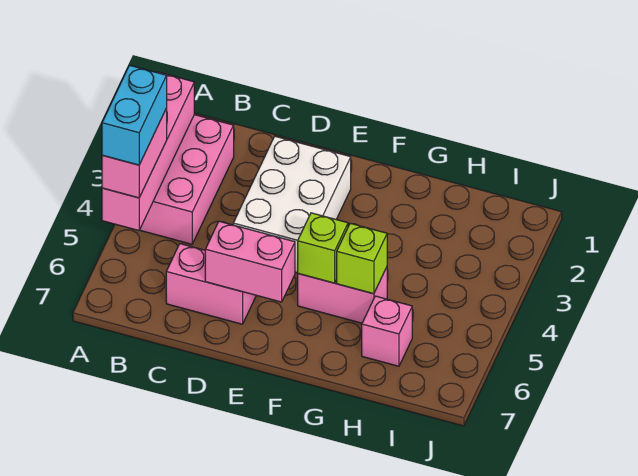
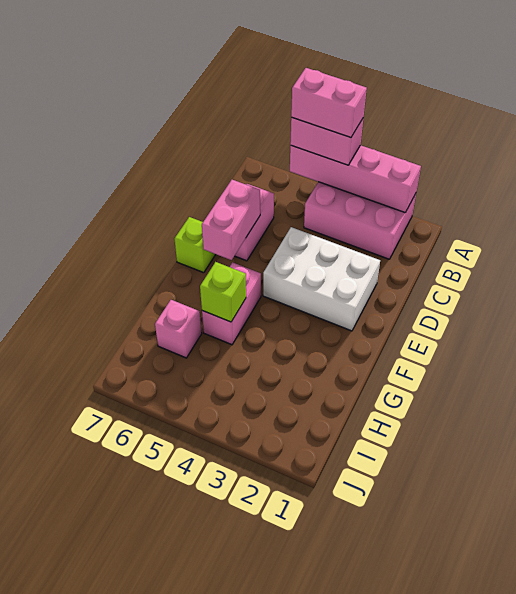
cyan brick A4:A5 level 4 -> pink brick A4:A5 level 4
lime brick F5 level 2 -> lime brick E7 level 1

